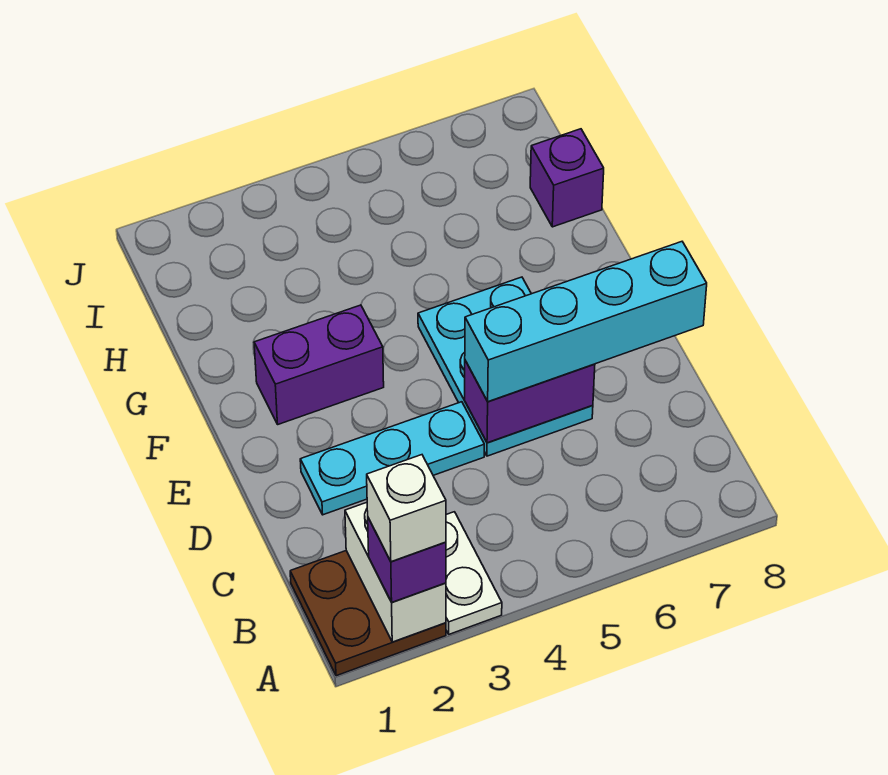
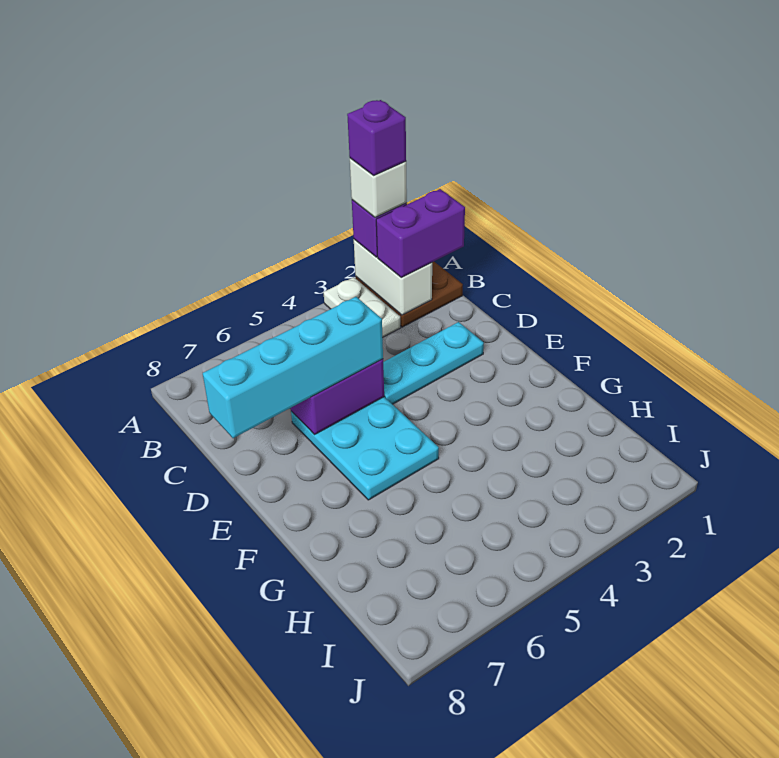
purple brick F2:F3 level 1 -> purple brick B1:B2 level 3
purple brick H8 level 1 -> purple brick A2 level 5

